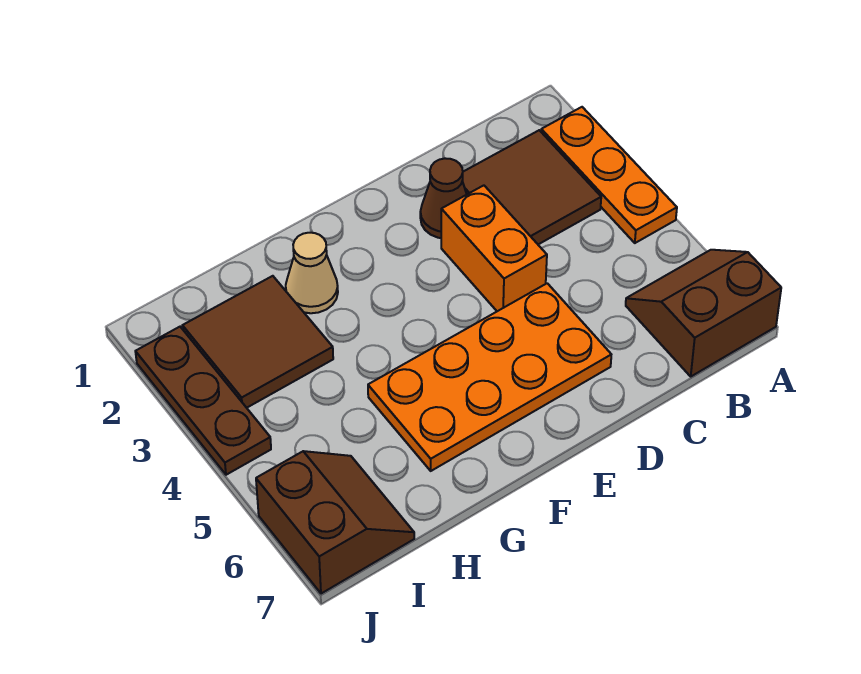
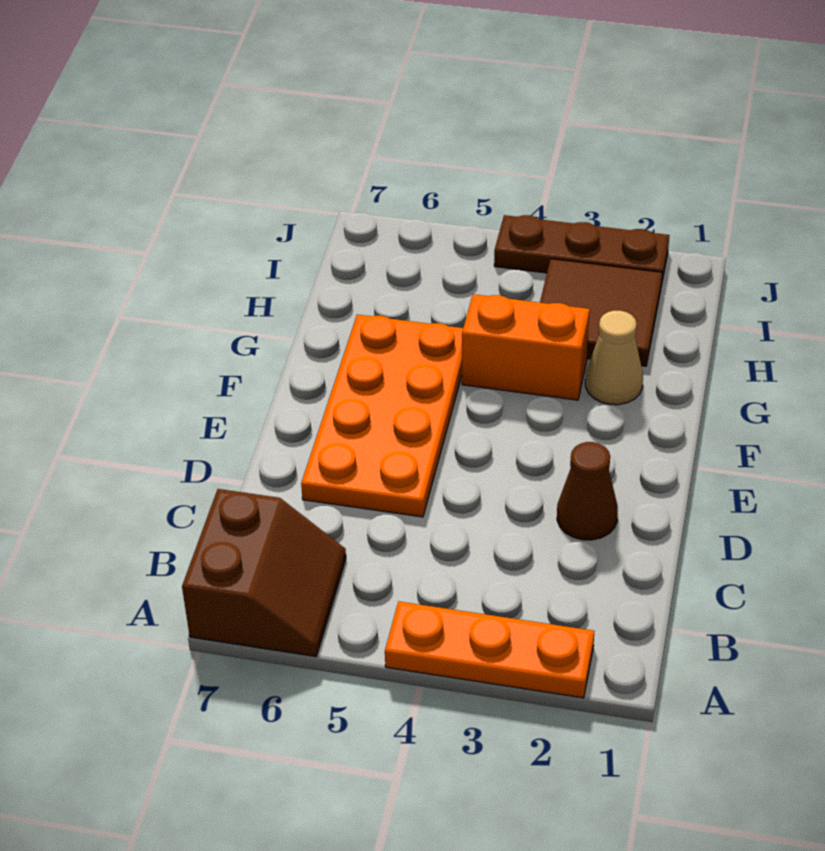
brown tile B2:C3 level 1 -> none
orange brick D3:D4 level 1 -> orange brick G3:G4 level 1
brown slope I6:J7 level 1 top J -> none

